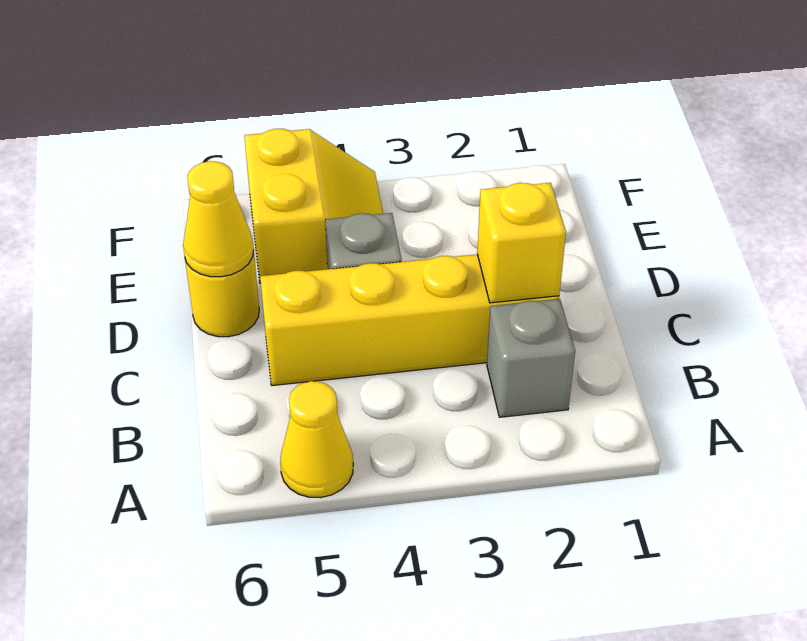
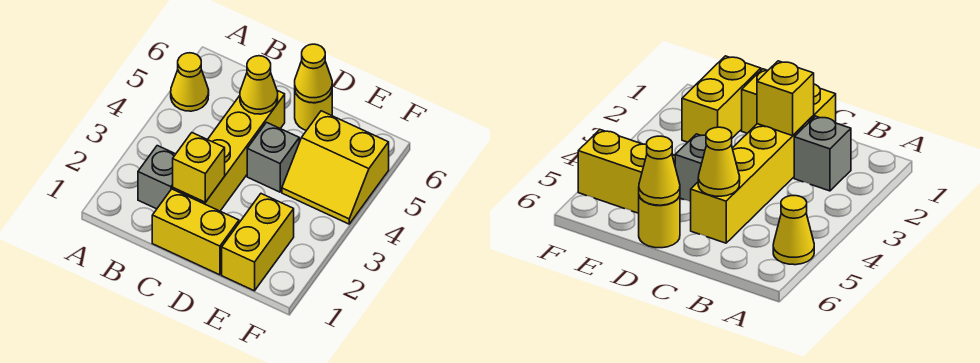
none -> yellow brick C1:D1 level 1
none -> yellow cone C5 level 2
none -> yellow brick E1:E2 level 1

